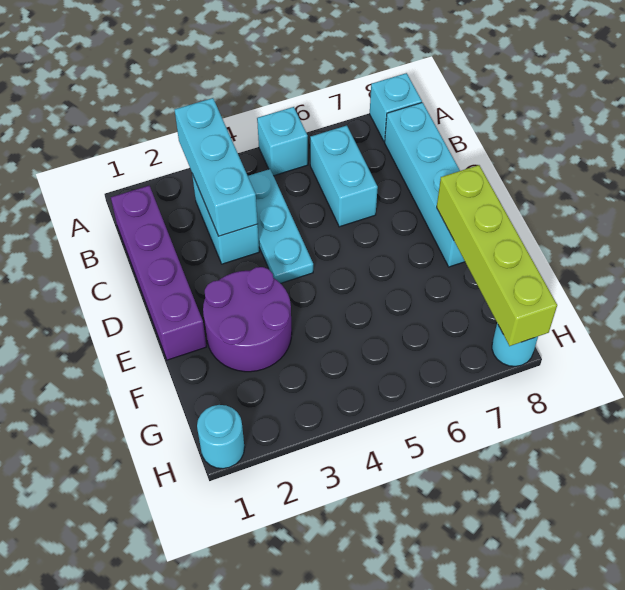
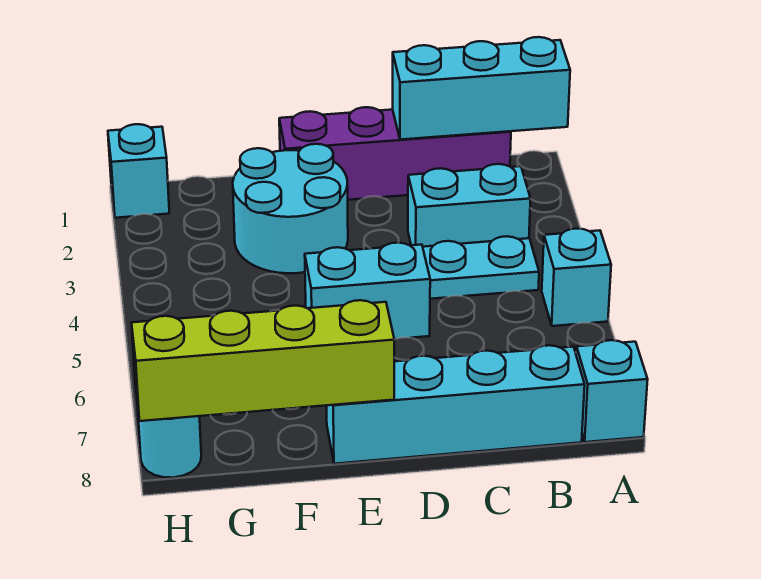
cyan brick A3:C3 level 2 -> cyan brick A1:C1 level 2
cyan brick B6:C6 level 1 -> cyan brick D5:E5 level 1
purple round brick E2:F3 level 1 -> cyan round brick E2:F3 level 1
cyan round brick H1 level 1 -> cyan brick H1 level 1

